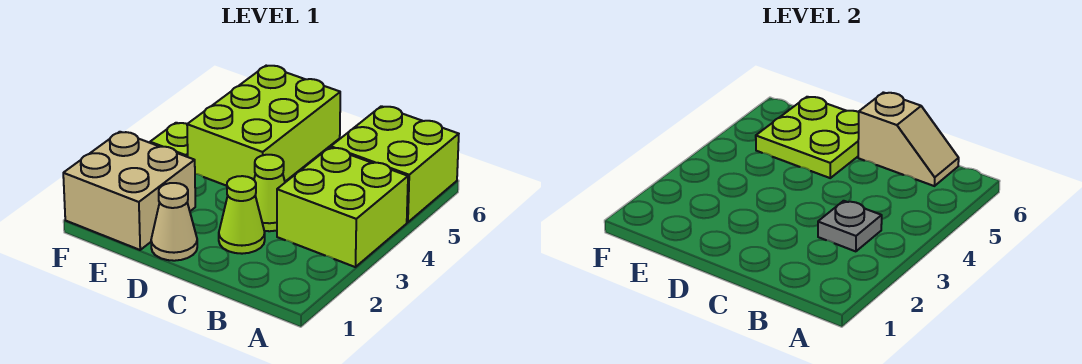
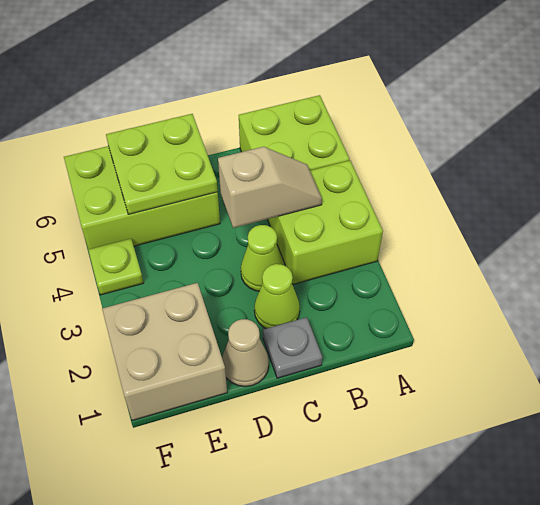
grey plate B3 level 2 -> grey plate C1 level 1
tan slope B6:C6 level 2 top C -> tan slope B4:C4 level 2 top C
lime brick D4:E6 level 1 -> lime brick D5:F6 level 1

